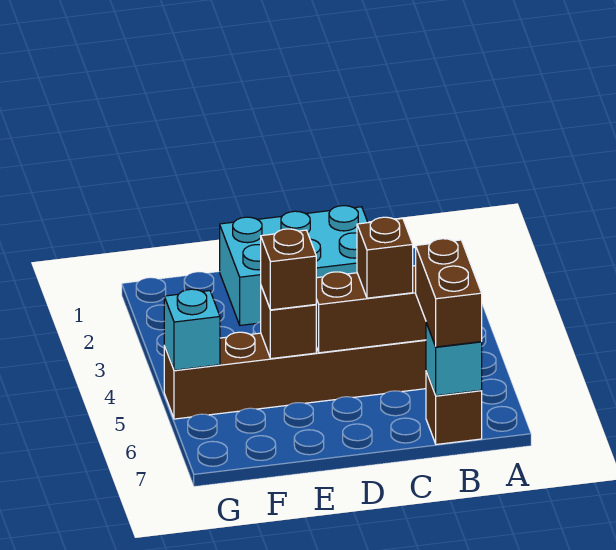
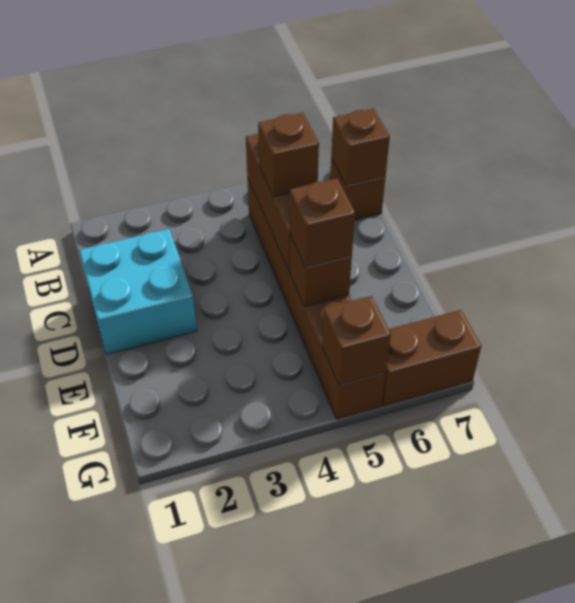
brown brick B6:B7 level 3 -> brown brick G6:G7 level 1
cyan brick B7 level 2 -> brown brick B7 level 2
cyan brick C1:E2 level 1 -> cyan brick C1:D2 level 1
cyan brick G5 level 2 -> brown brick G5 level 2

